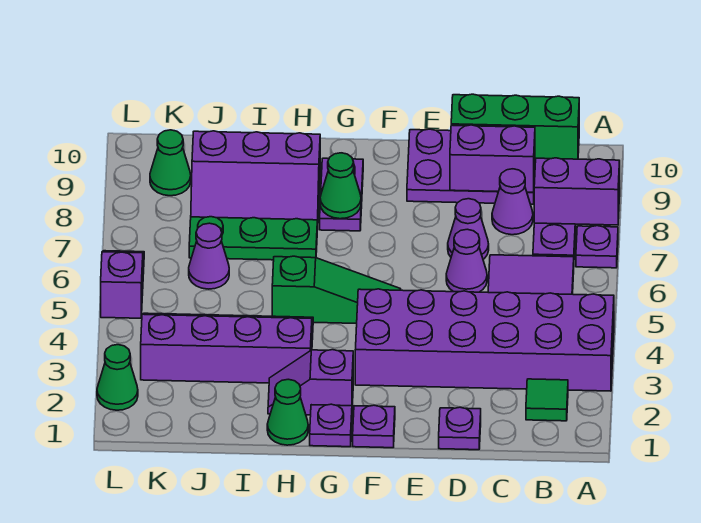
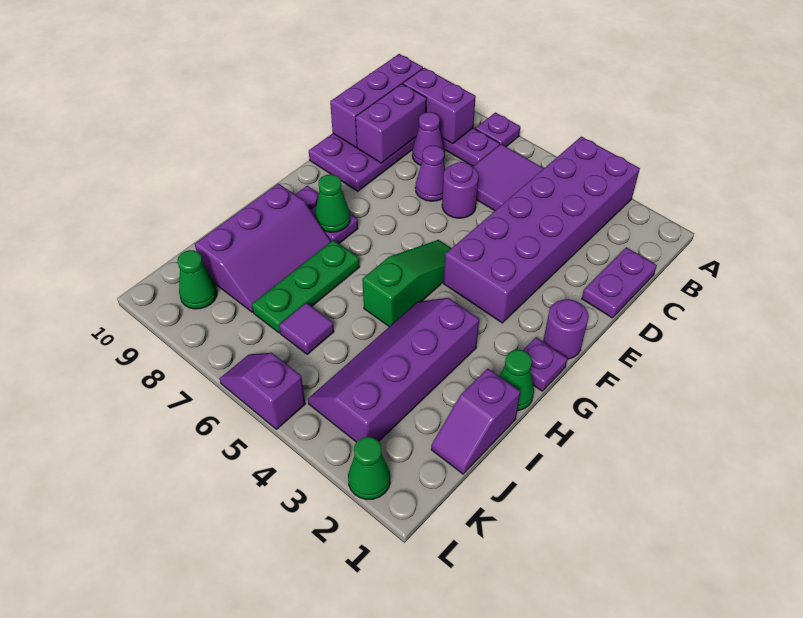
purple brick A8:B8 level 2 -> purple brick B8:B9 level 2
green tile B2 level 1 -> none
green brick B10:D10 level 2 -> purple brick B10:D10 level 2
purple plate D1 level 1 -> purple plate C1:D1 level 1
purple cone D6 level 1 -> purple round brick D6 level 1
purple plate F1 level 1 -> purple round brick F1 level 1
purple slope G2:H2 level 1 top G -> purple slope I1:J1 level 1 top I
purple cone J6 level 1 -> purple tile J6 level 1

